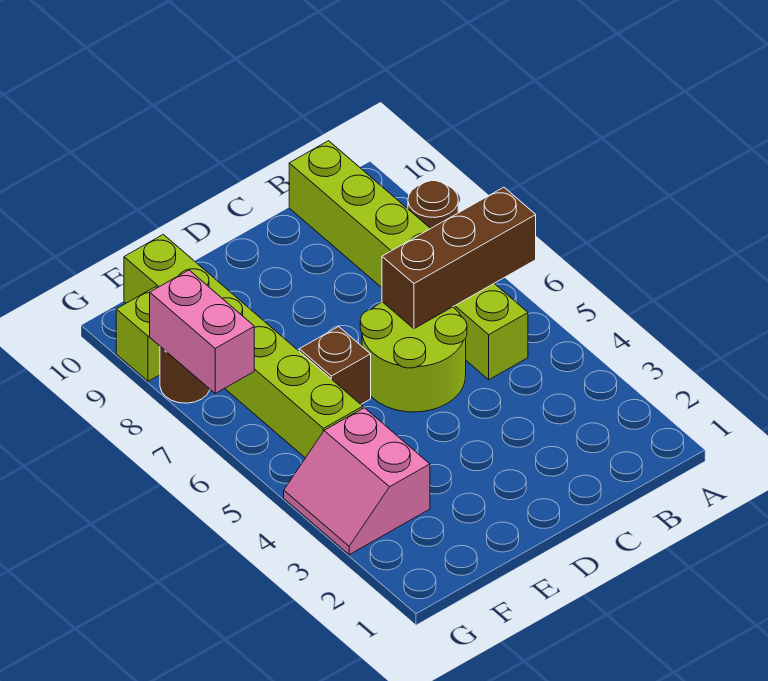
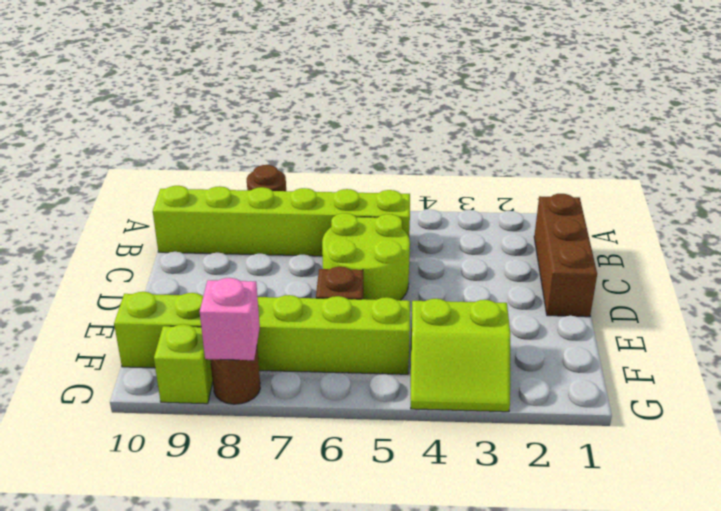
brown brick A6:C6 level 2 -> brown brick B1:D1 level 1
pink slope F3:G4 level 1 top F -> lime slope F3:G4 level 1 top F
pink brick G7:G8 level 2 -> pink brick G8 level 2

